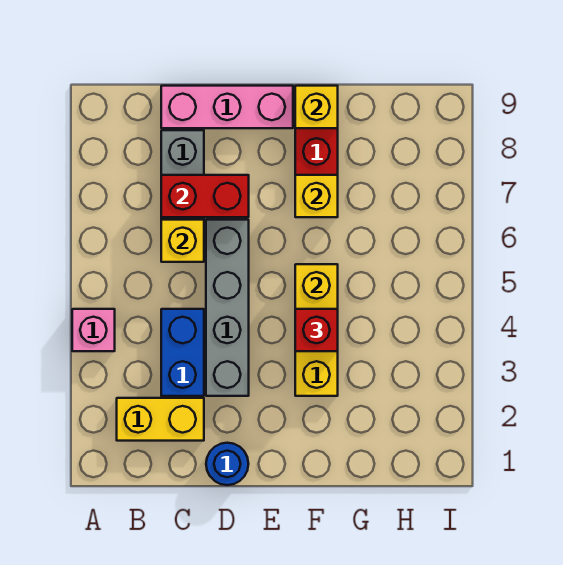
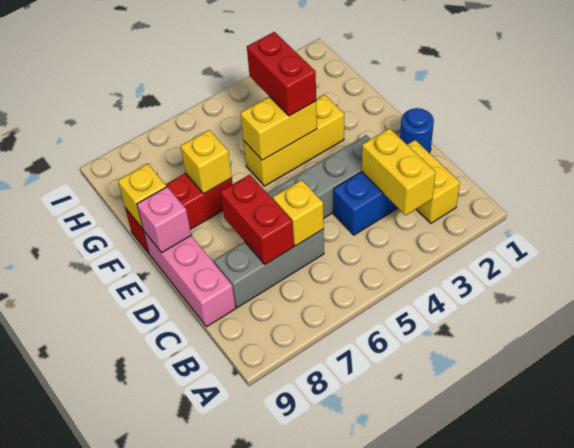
pink brick A4 level 1 -> pink brick E9 level 2
none -> yellow brick B3:C3 level 2
red brick F4 level 3 -> red brick F4:G4 level 3

